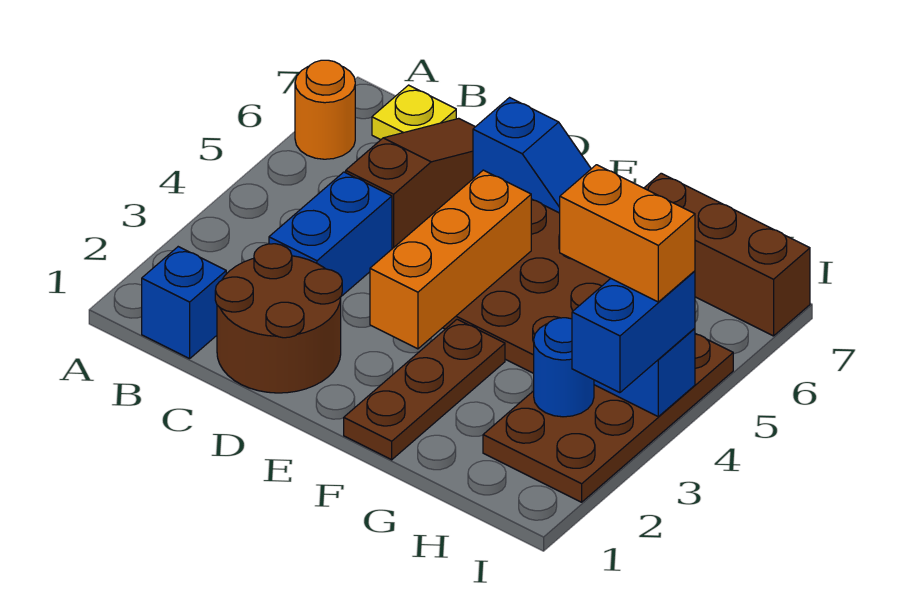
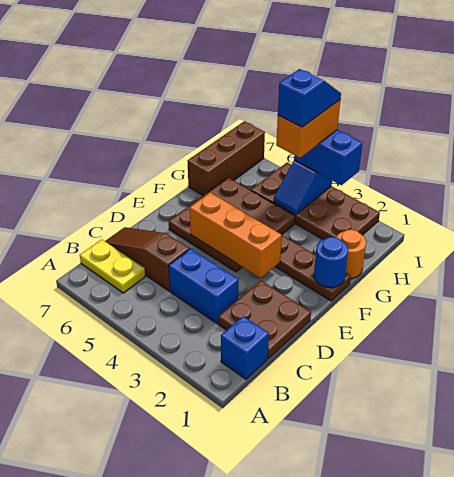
orange round brick A6 level 1 -> orange round brick G1 level 1
yellow plate B7 level 1 -> yellow plate B6:B7 level 1
brown round brick C1:D2 level 1 -> brown plate C1:D2 level 1
blue slope D7:E7 level 1 top D -> blue slope H4:I4 level 5 top H
blue round brick H3 level 2 -> blue round brick F1 level 2

